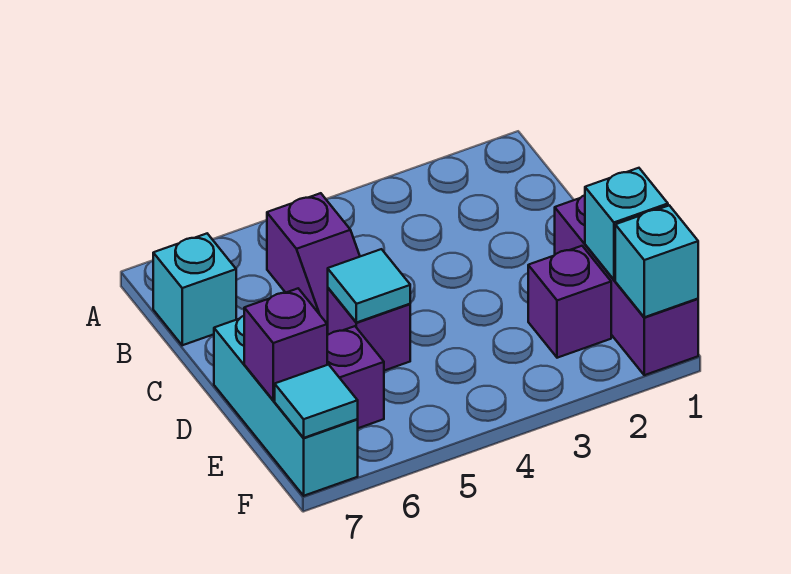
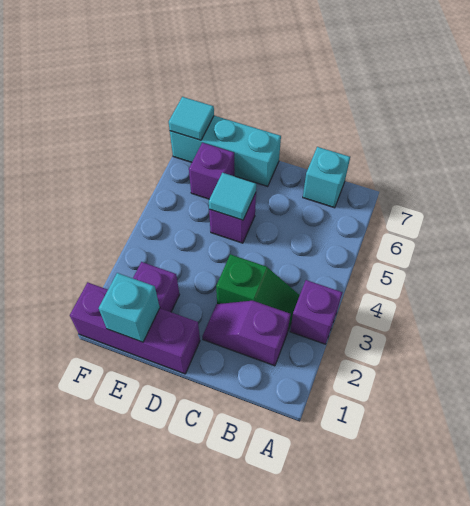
none -> green slope B3:C3 level 1 top C
purple slope B5:C5 level 1 top B -> purple slope B2:C2 level 1 top B
purple brick E7 level 2 -> purple brick A3 level 1
cyan brick F1 level 2 -> none

